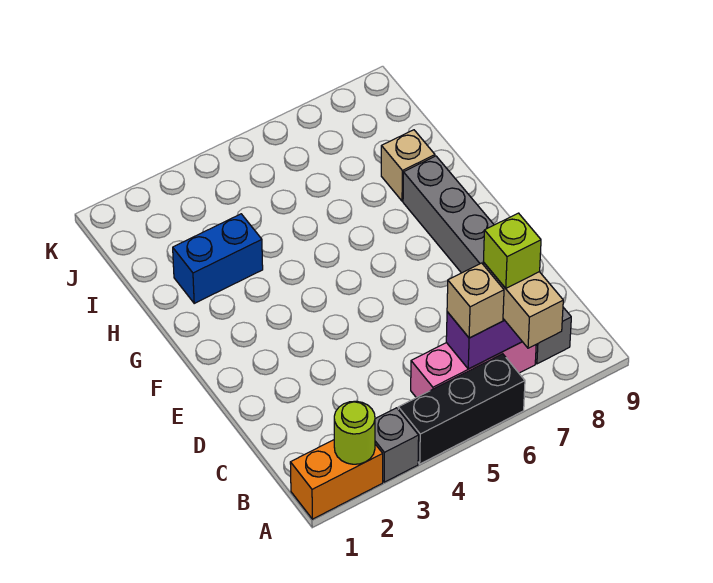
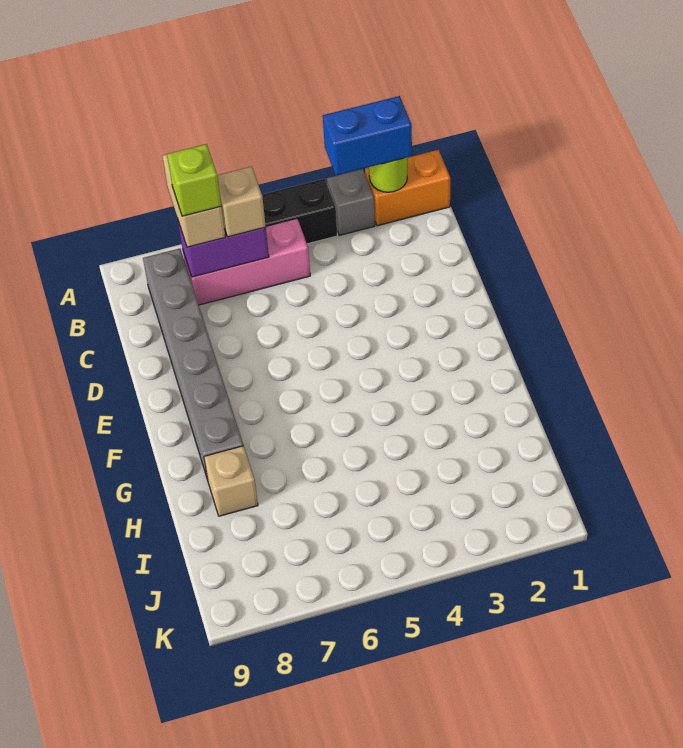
blue brick H2:H3 level 1 -> blue brick A2:A3 level 3

